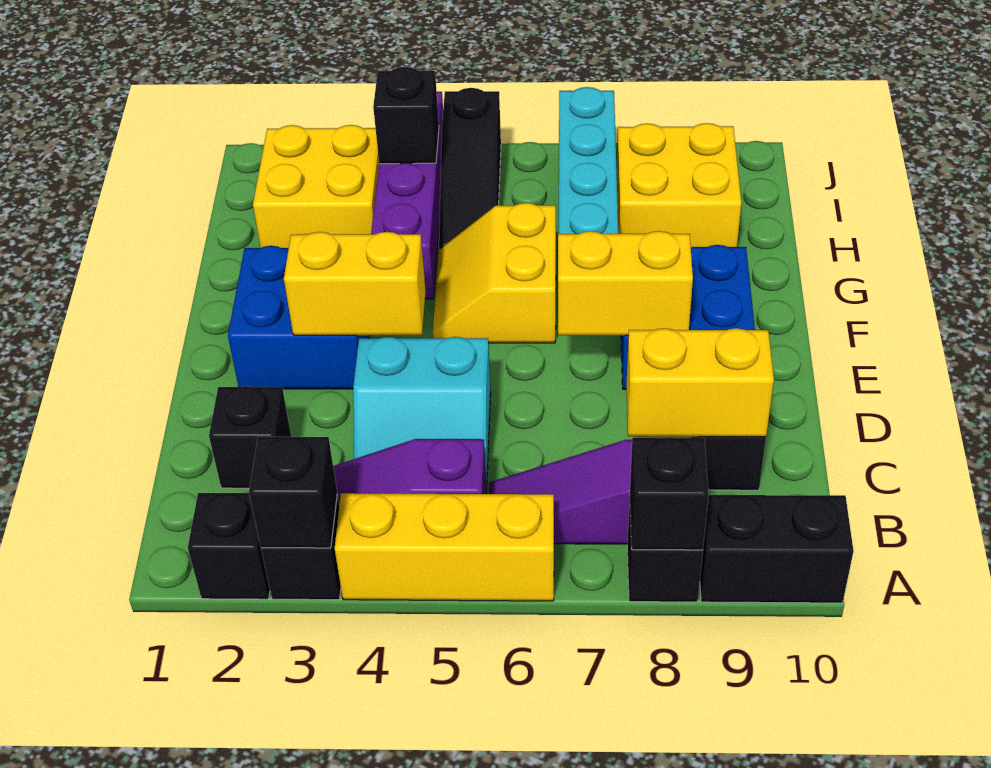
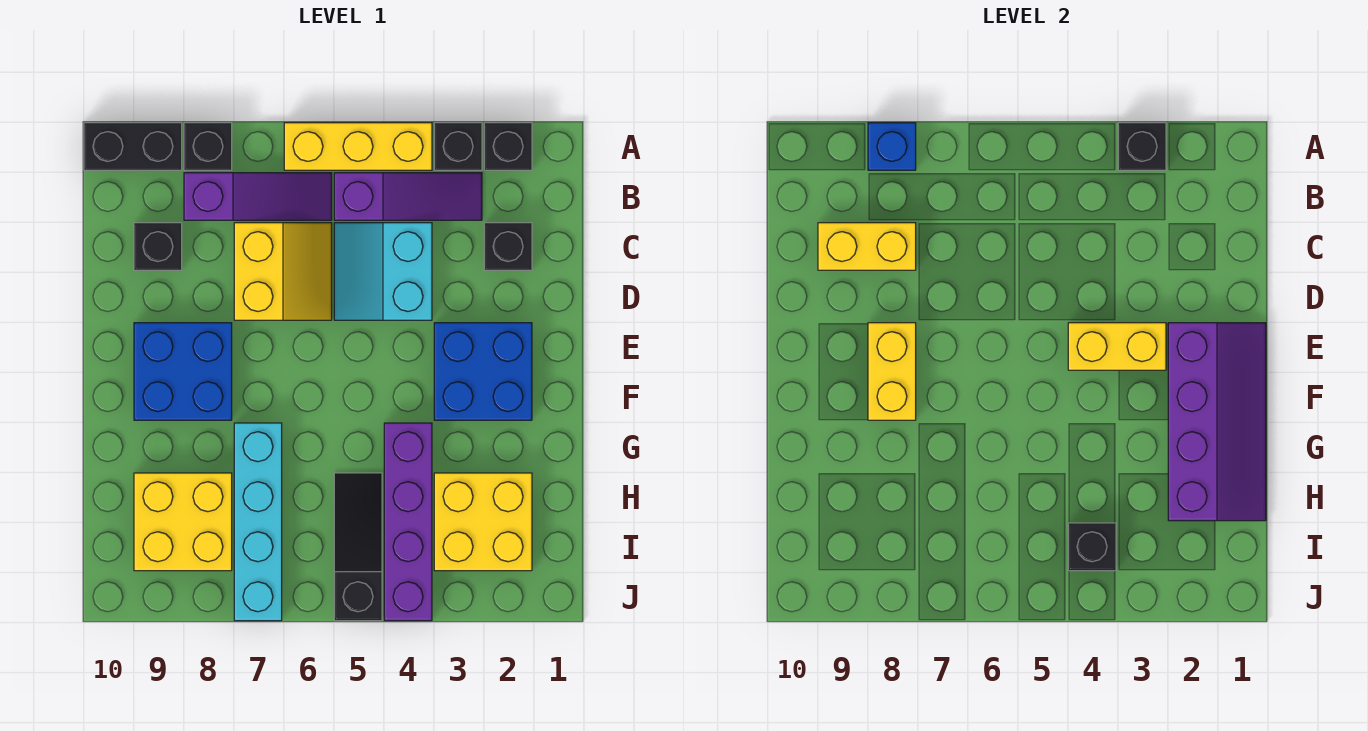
black brick A8 level 2 -> blue brick A8 level 2
cyan slope C4:D5 level 1 top D -> cyan slope C4:D5 level 1 top 4
none -> purple slope E1:H2 level 2 top 2
yellow brick E7:E8 level 2 -> yellow brick E8:F8 level 2
yellow slope F5:G6 level 1 top 6 -> yellow slope C6:D7 level 1 top 7

